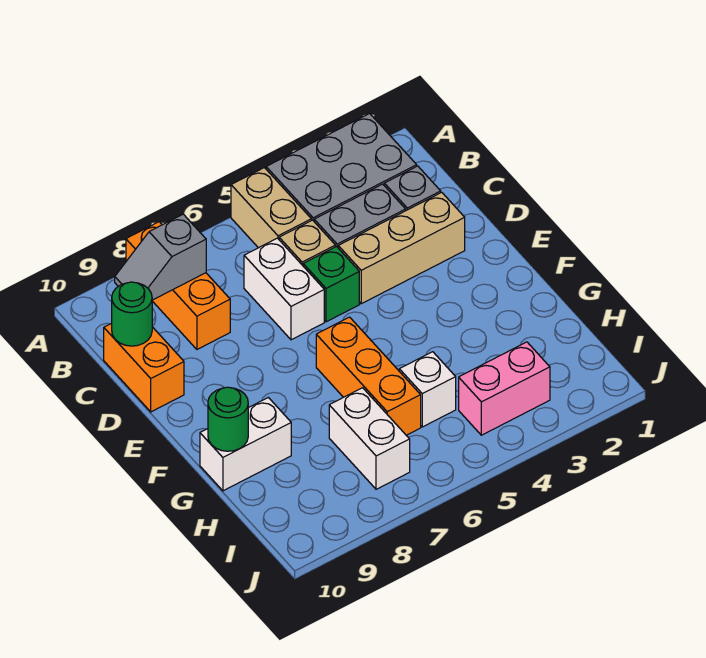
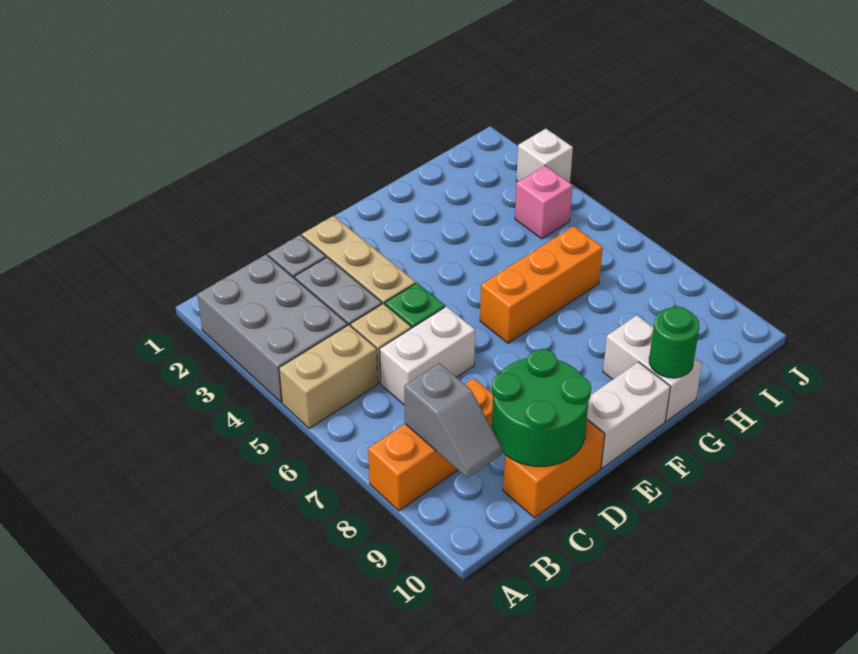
green round brick C10 level 2 -> green round brick C9:D10 level 2
white brick H5 level 1 -> white brick J3 level 1
white brick H7:I7 level 1 -> white brick E10:F10 level 1
pink brick I3:I4 level 1 -> pink brick I4 level 1

